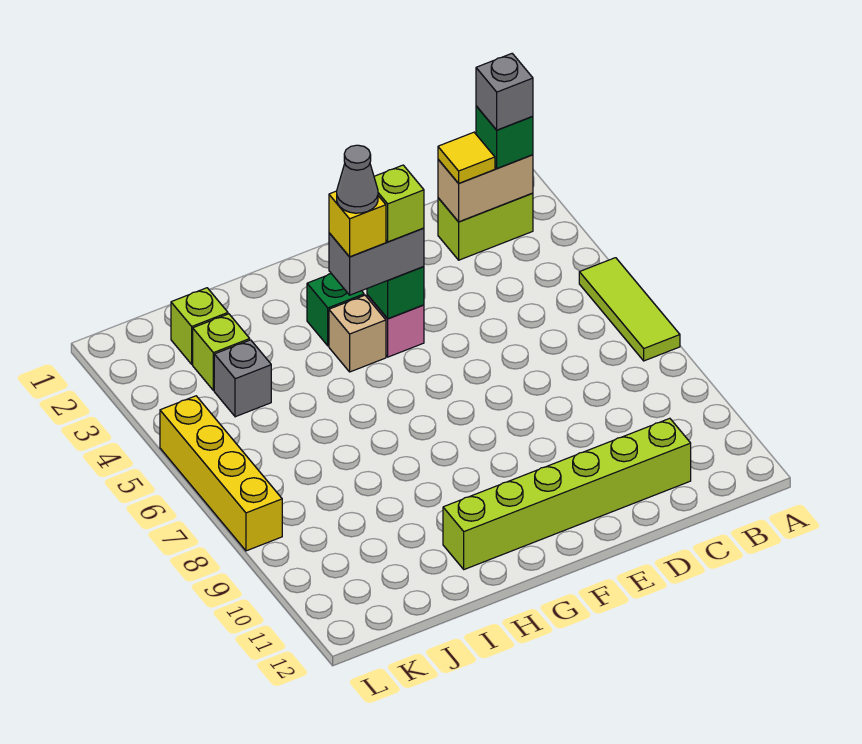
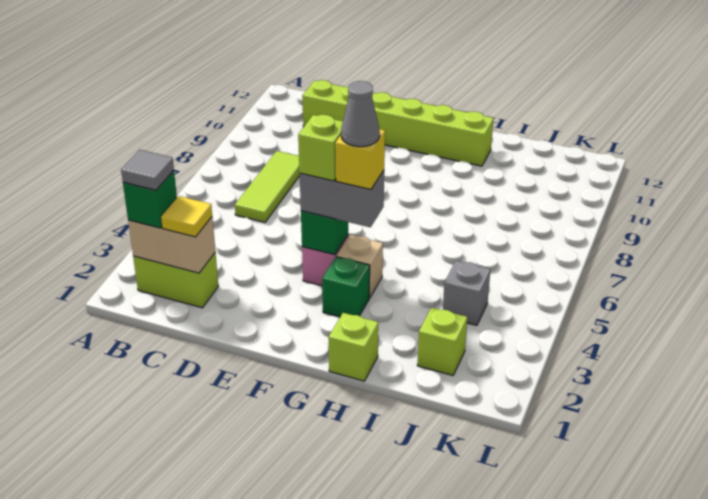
lime tile A5:A7 level 1 -> lime tile C6:C8 level 1
grey brick B2 level 4 -> grey tile B2 level 4
lime brick J3 level 1 -> lime brick H1 level 1
yellow brick L5:L8 level 1 -> none

